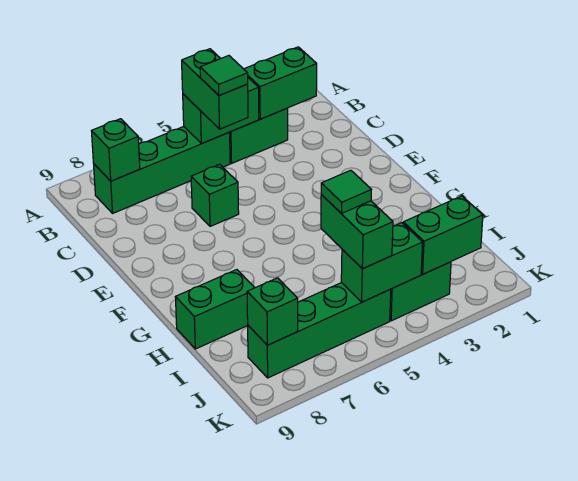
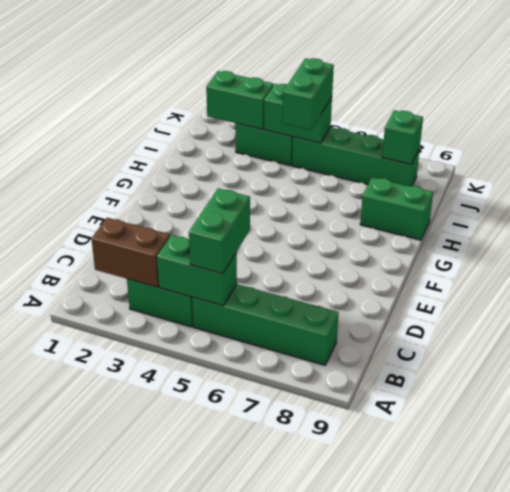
green brick B2:B3 level 2 -> brown brick B2:B3 level 2
green brick B8 level 2 -> none
green tile C5 level 4 -> none
green brick D6 level 1 -> none
green tile I5 level 4 -> none

